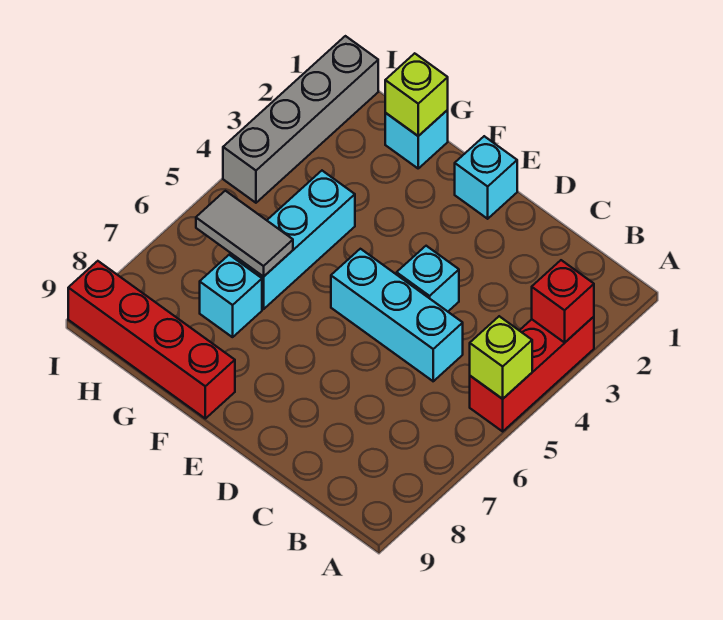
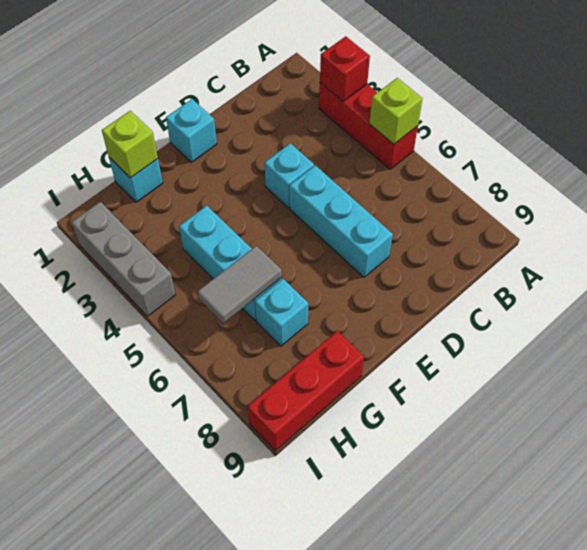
cyan brick C5:E5 level 1 -> cyan brick D5:D7 level 1
red brick F9:I9 level 1 -> red brick G9:I9 level 1
grey brick I1:I4 level 1 -> grey brick I2:I4 level 1

